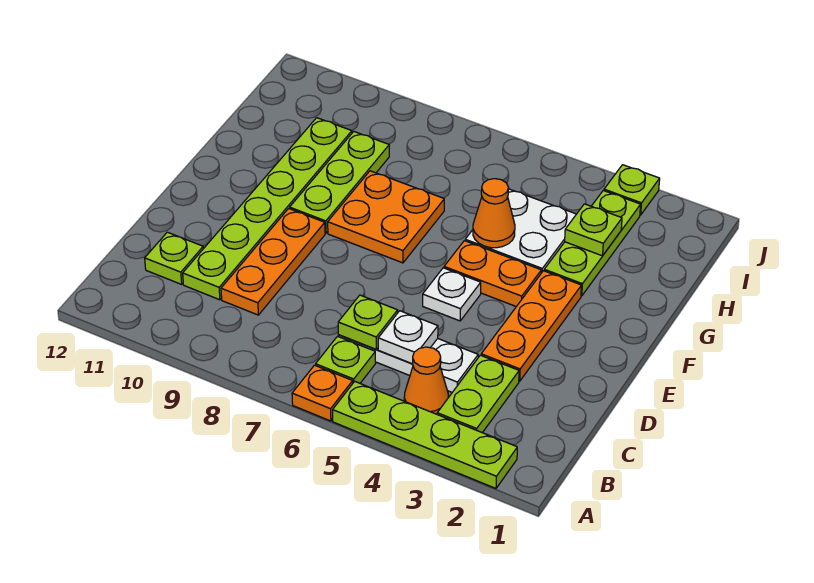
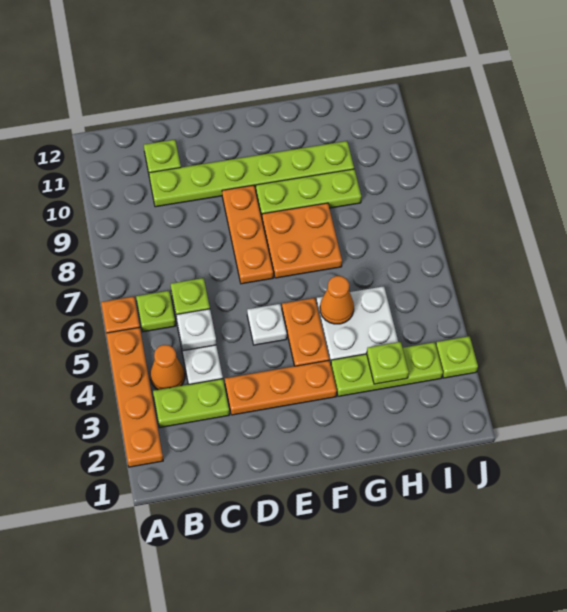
lime plate A2:A5 level 1 -> orange plate A2:A5 level 1
orange plate C9:E9 level 1 -> orange plate E7:E9 level 1

